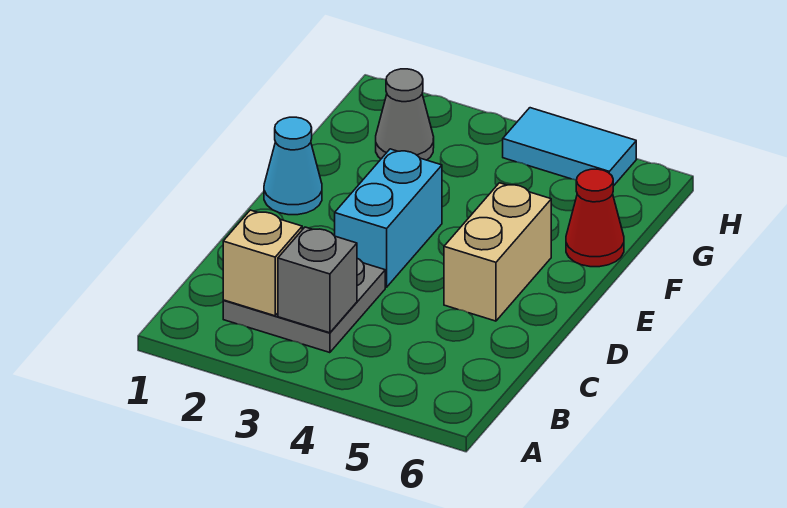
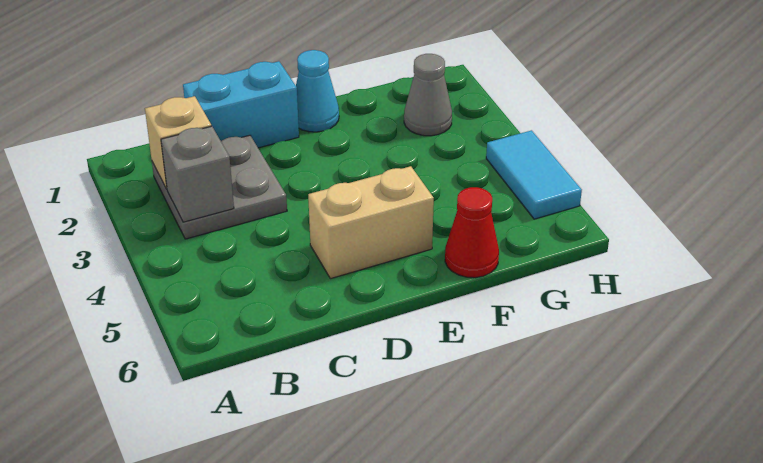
cyan brick D3:E3 level 1 -> cyan brick C1:D1 level 1

